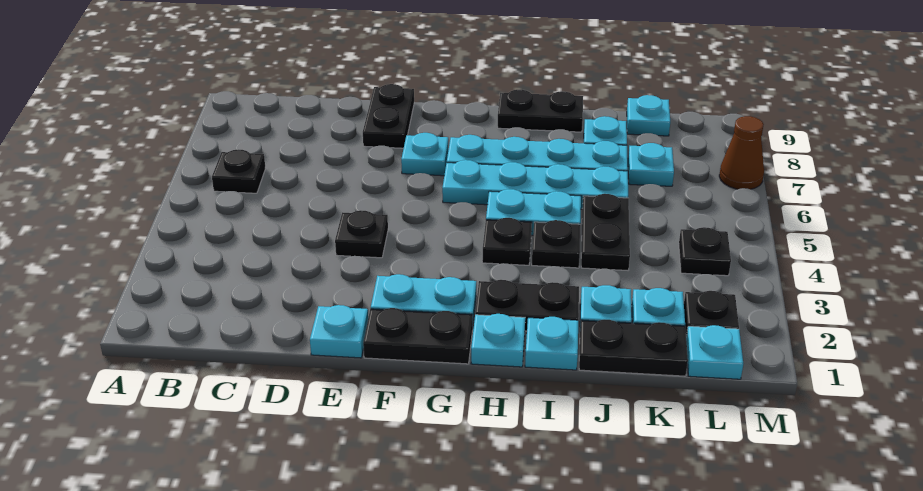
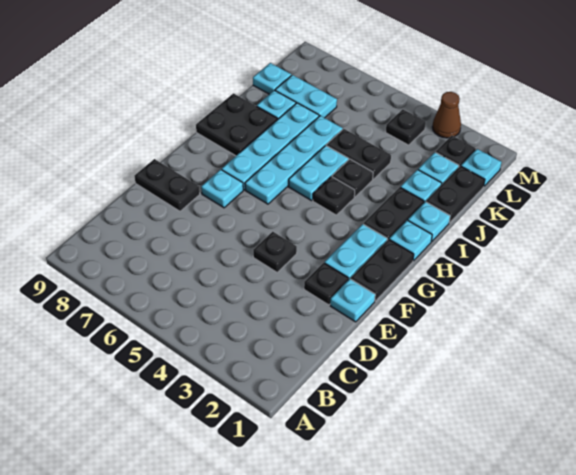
black plate B6 level 1 -> black plate E2 level 1
black plate H9:I9 level 1 -> black plate H8:I9 level 1
cyan plate K7 level 1 -> cyan plate K7:K8 level 1
brown cone M7 level 1 -> brown cone M3 level 1

